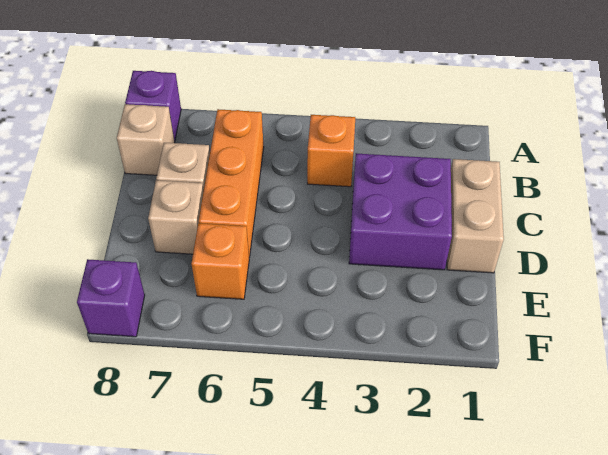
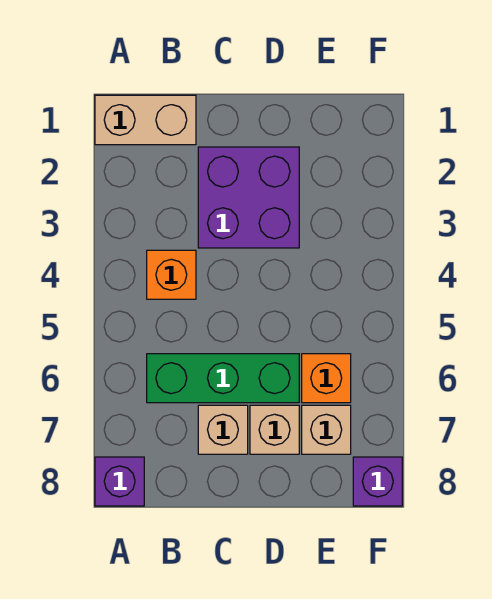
orange brick B6:D6 level 1 -> green brick B6:D6 level 1
tan brick B8 level 1 -> tan brick E7 level 1
tan brick C1:D1 level 1 -> tan brick A1:B1 level 1

